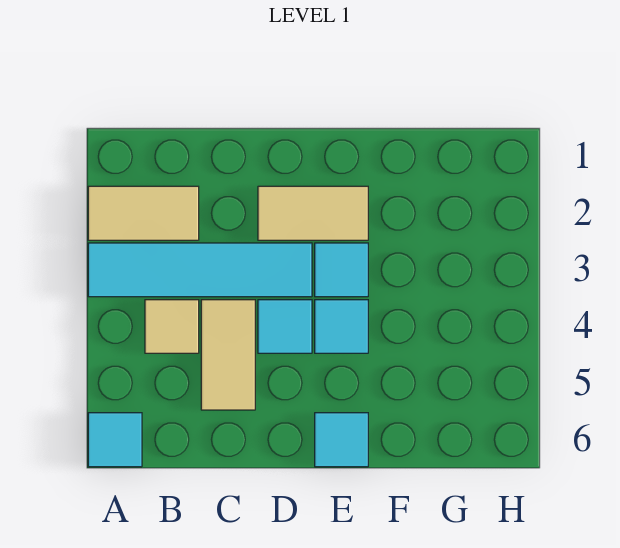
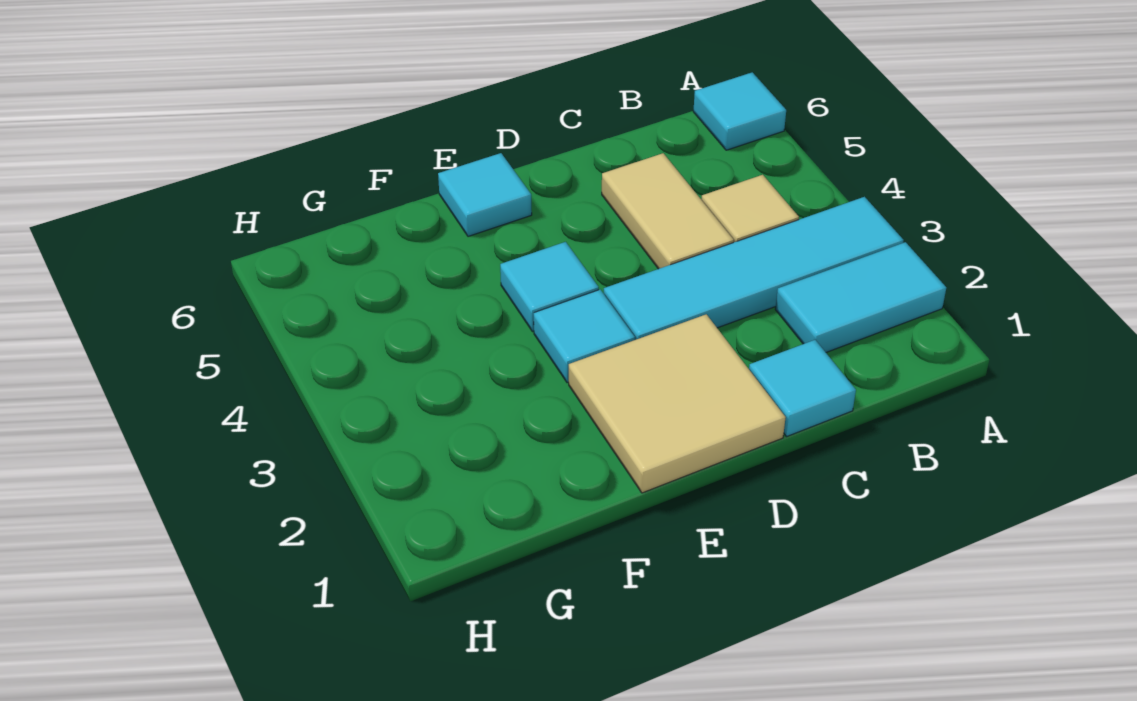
tan tile A2:B2 level 1 -> cyan tile A2:B2 level 1
tan tile D2:E2 level 1 -> tan tile D1:E2 level 1
cyan tile D4 level 1 -> cyan tile C1 level 1

